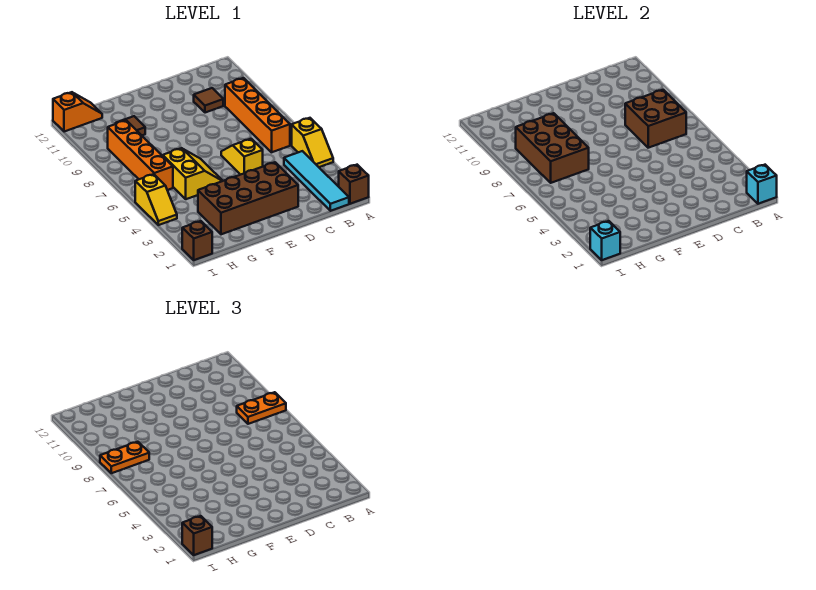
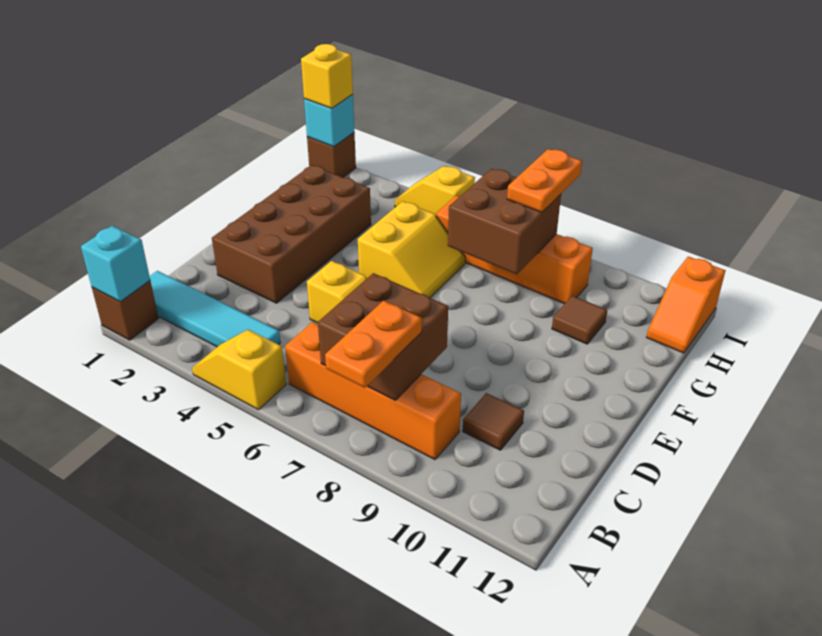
yellow slope F5:G6 level 1 top G -> yellow slope F5:G6 level 1 top 5
brown brick G7:H9 level 2 -> brown brick G7:H8 level 2
brown brick I1 level 3 -> yellow brick I1 level 3

